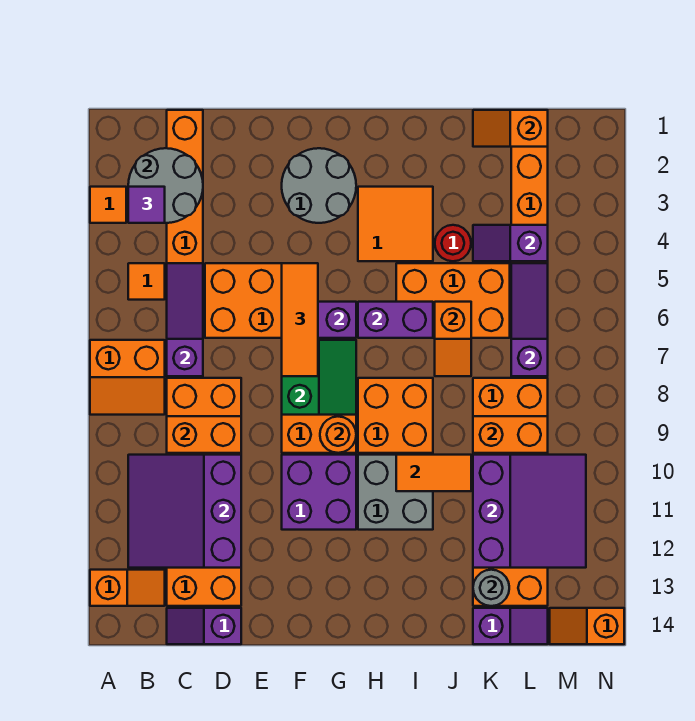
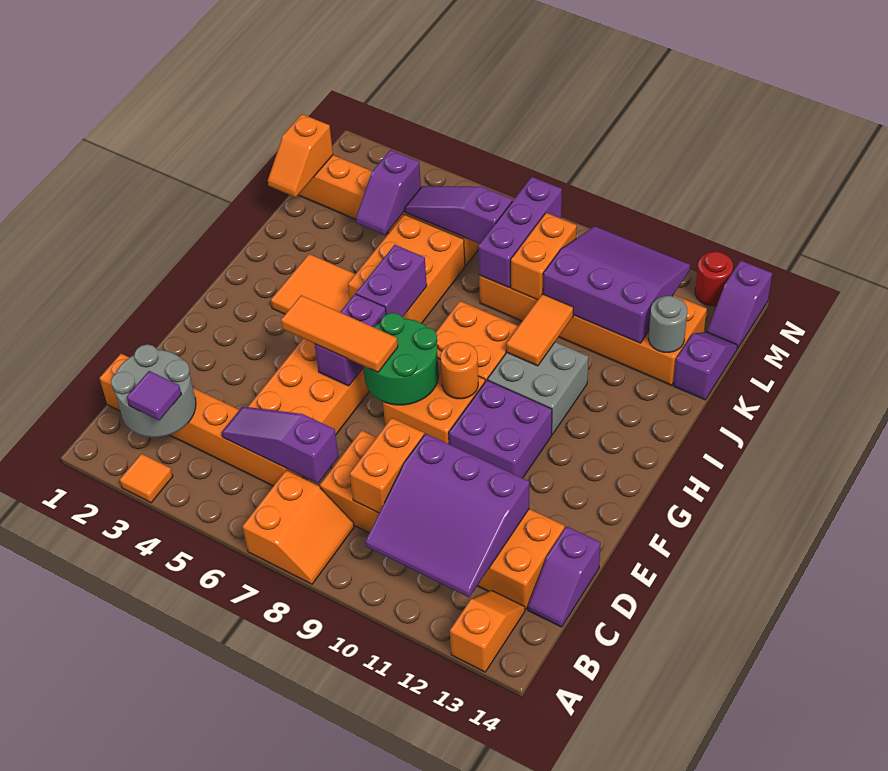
orange tile B5 level 1 -> none
grey round brick F2:G3 level 1 -> none
green slope F7:G8 level 2 top F -> green round brick F7:G8 level 2
red round brick J4 level 1 -> red round brick N13 level 1
orange slope J6:J7 level 2 top 6 -> none
none -> purple brick K8:M8 level 2
orange slope M14:N14 level 1 top N -> purple slope M14:N14 level 1 top N

